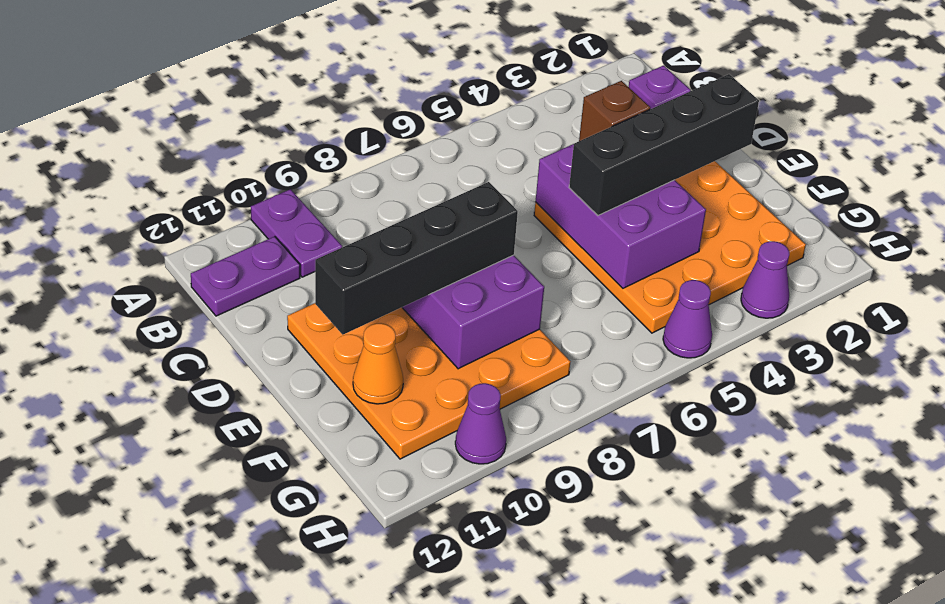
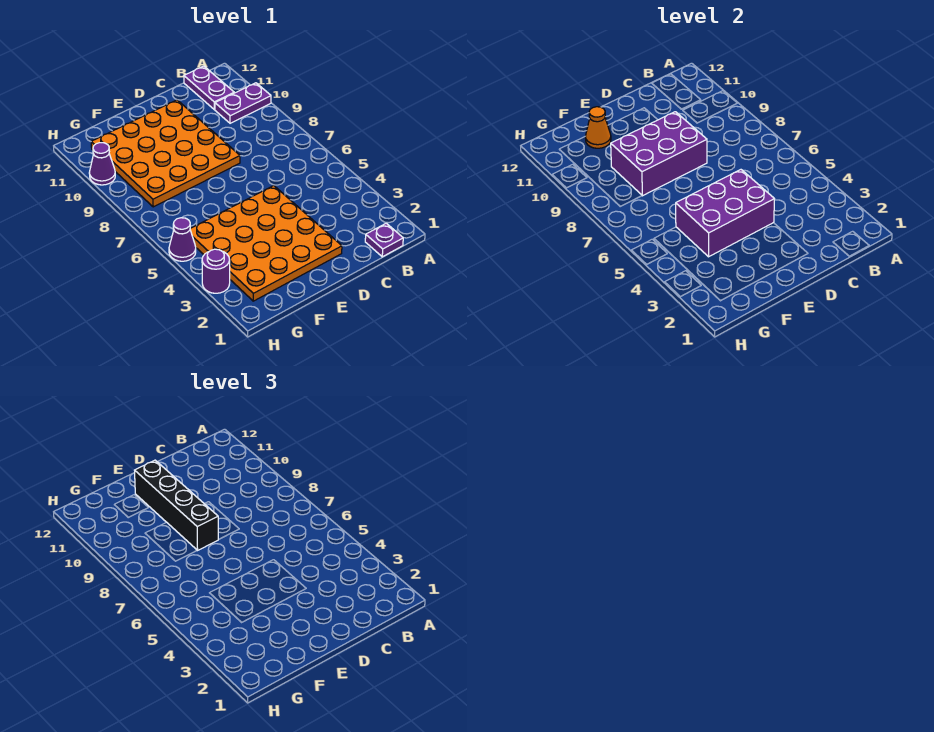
brown brick D4 level 3 -> none
black brick E2:E5 level 3 -> none
purple cone H3 level 1 -> purple round brick H3 level 1

